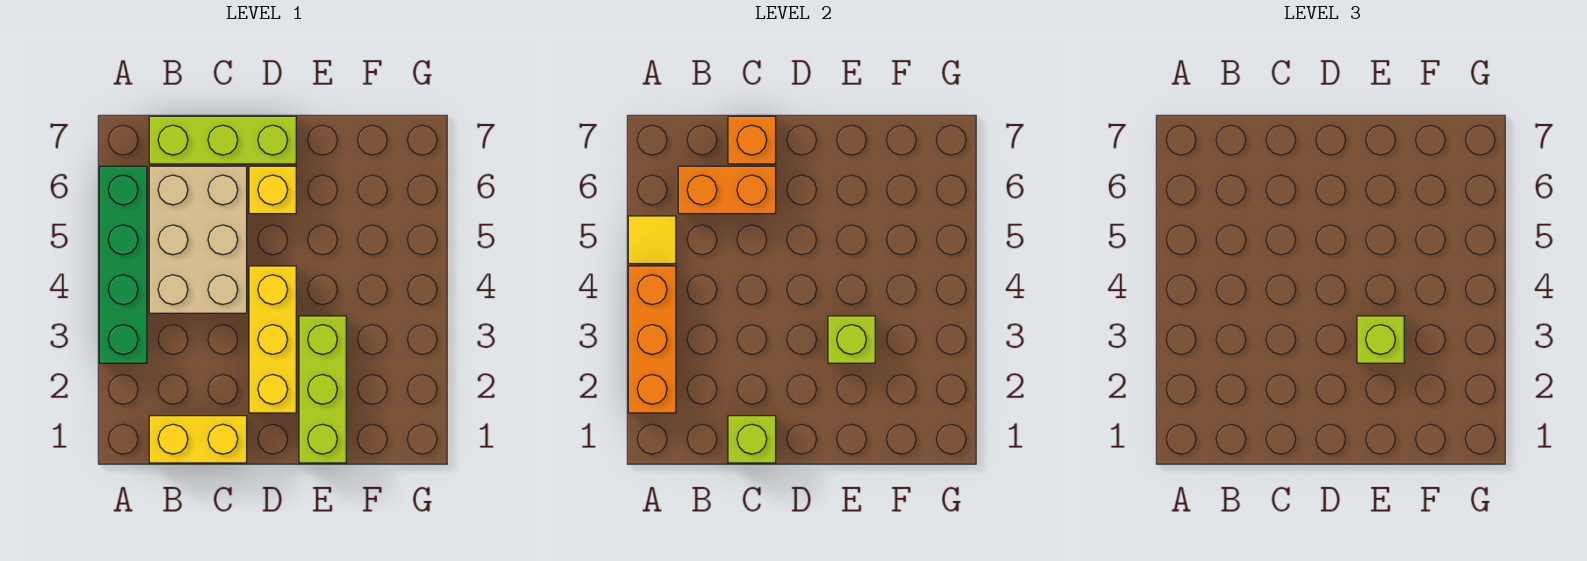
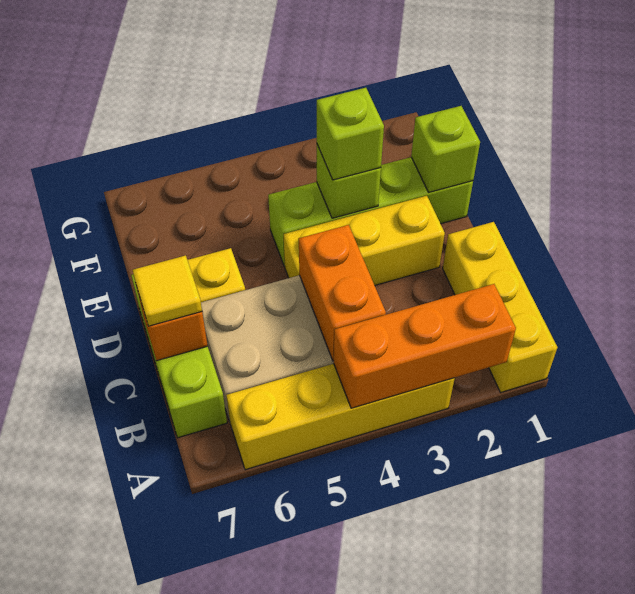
green brick A3:A6 level 1 -> yellow brick A3:A6 level 1
yellow tile A5 level 2 -> yellow tile C7 level 3
yellow brick B1:C1 level 1 -> yellow brick A1:C1 level 1
orange brick B6:C6 level 2 -> orange brick B4:C4 level 2
lime brick C1 level 2 -> lime brick E1 level 2
lime brick E1:E3 level 1 -> lime brick E1:E4 level 1

